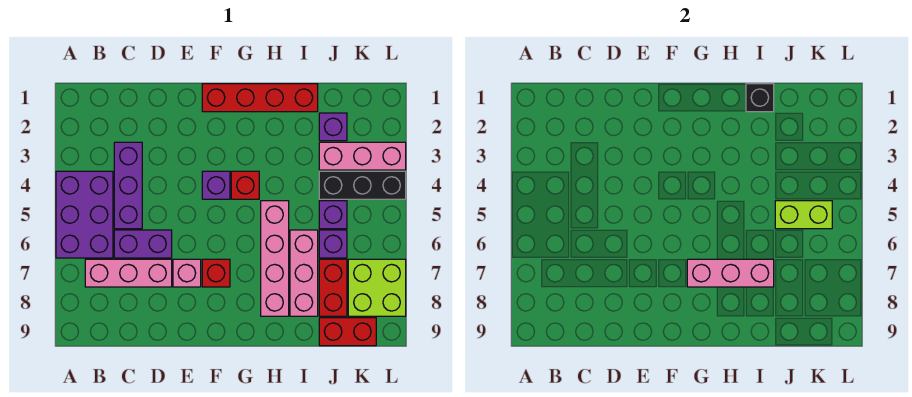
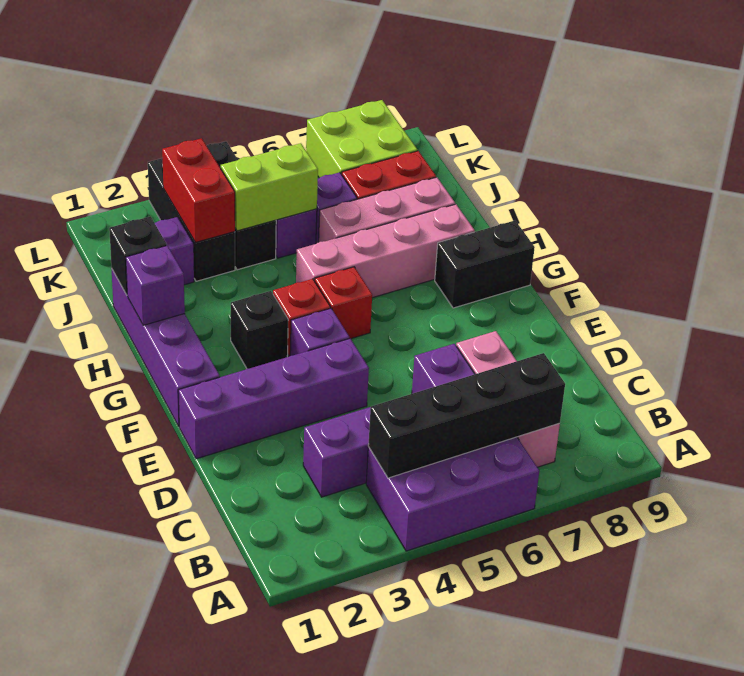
none -> black brick B4:B7 level 2
none -> purple brick E1:E4 level 1
pink brick E7 level 1 -> none
red brick F1:I1 level 1 -> purple brick F1:I1 level 1
red brick F7 level 1 -> red brick G5 level 1
none -> black brick G3 level 1
pink brick G7:I7 level 2 -> none
none -> black brick G8:G9 level 1
none -> purple brick H1 level 2
pink brick J3:L3 level 1 -> black brick J3:L3 level 1
lime brick J5:K5 level 2 -> lime brick J4:J5 level 2
red brick J9:K9 level 1 -> red brick J3:K3 level 2

